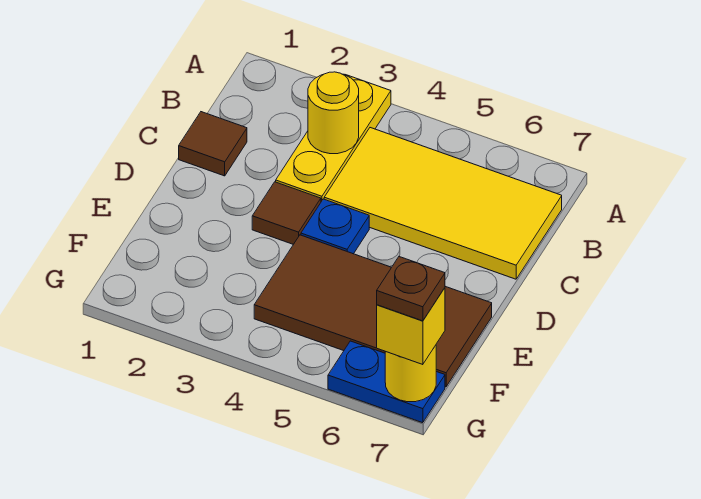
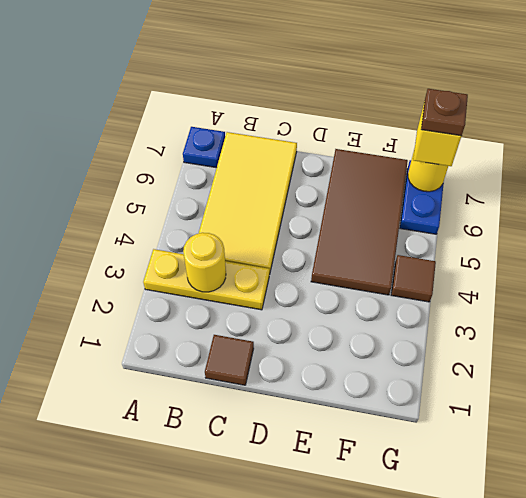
brown tile D3 level 1 -> brown tile G4 level 1
blue plate D4 level 1 -> blue plate A7 level 1

